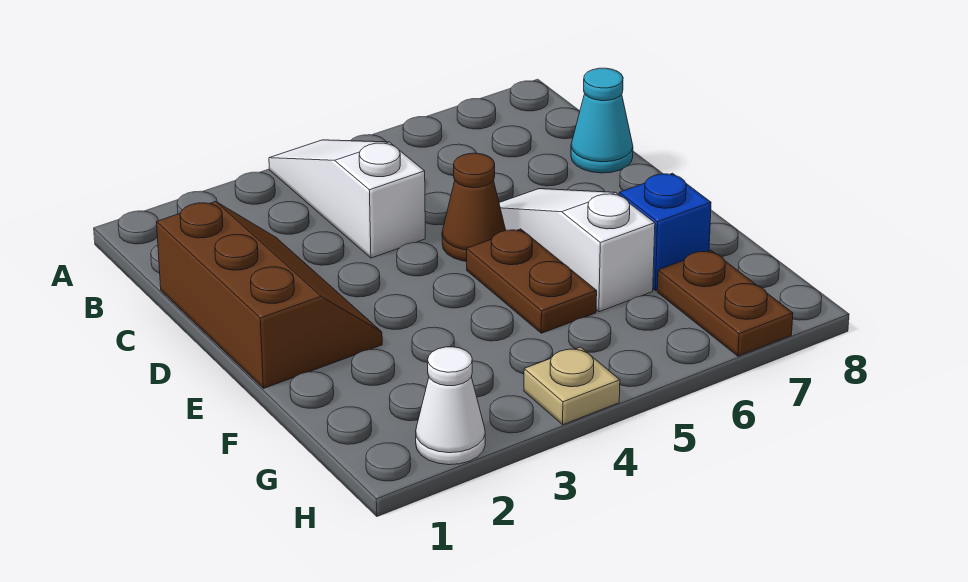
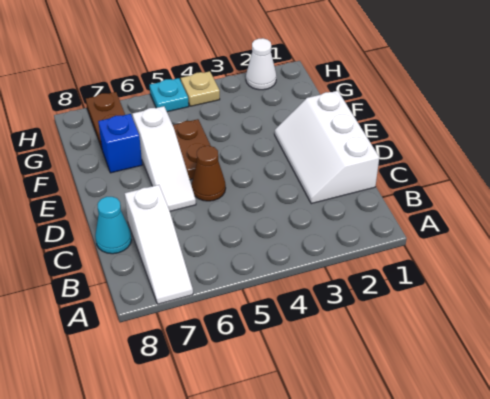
white slope A4:C4 level 1 top C -> white slope A7:C7 level 1 top C
brown slope C1:E2 level 1 top 1 -> white slope C1:E2 level 1 top 1
none -> cyan plate H5 level 1

